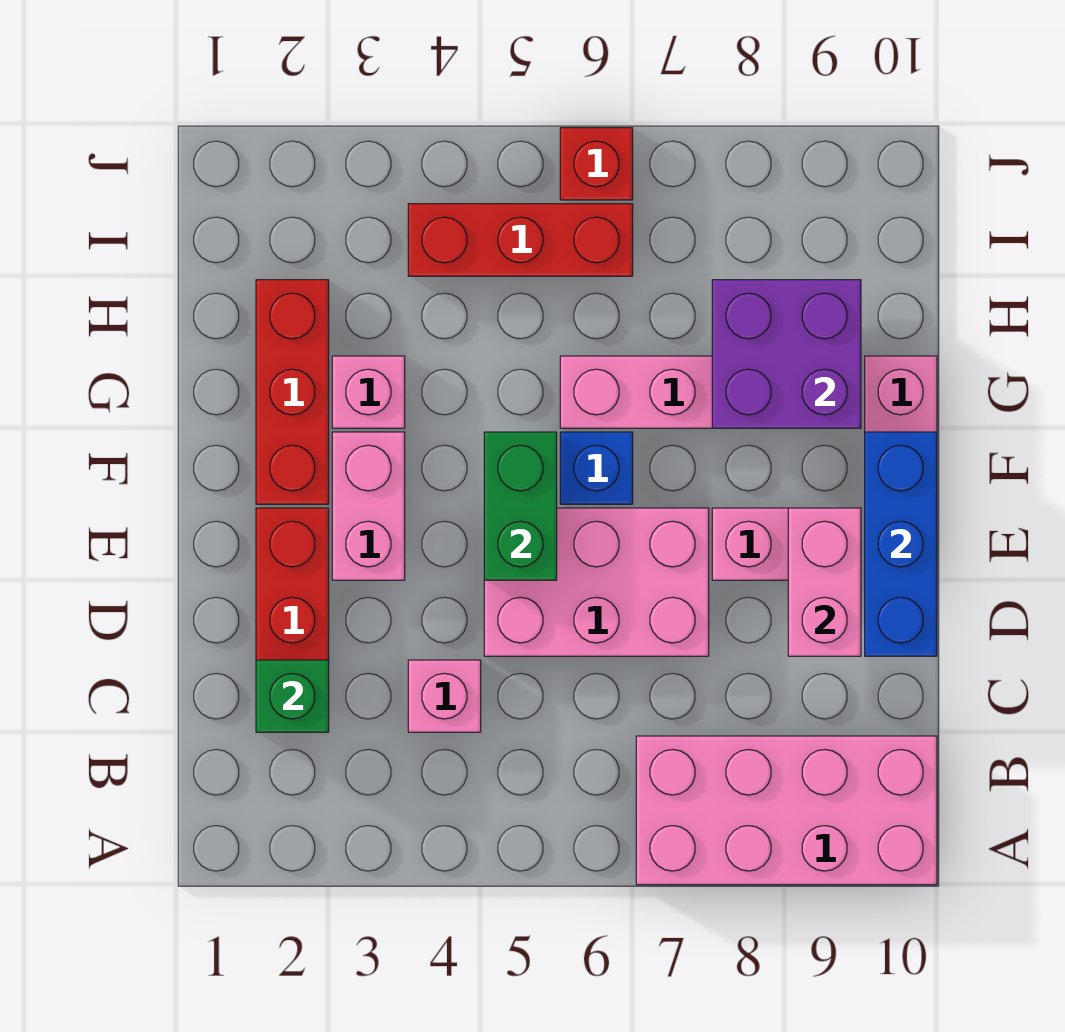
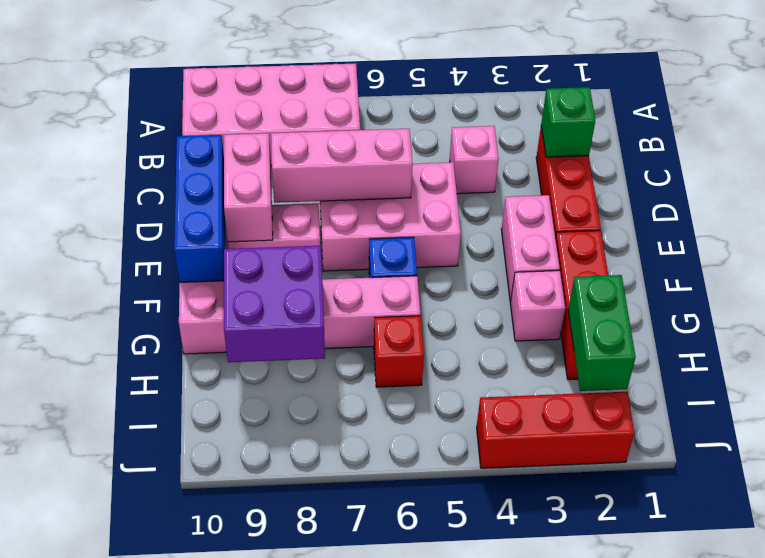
none -> pink brick D6:D8 level 2
green brick E5:F5 level 2 -> green brick H2:I2 level 2
red brick I4:I6 level 1 -> red brick J2:J4 level 1
red brick J6 level 1 -> red brick H6 level 1

